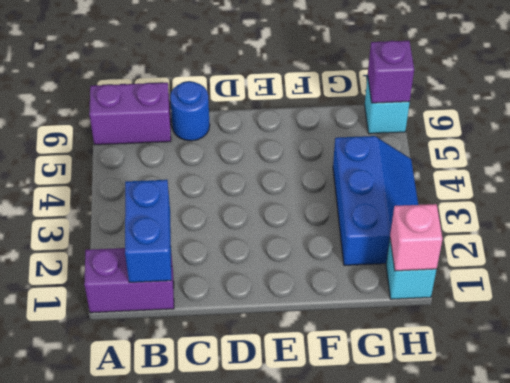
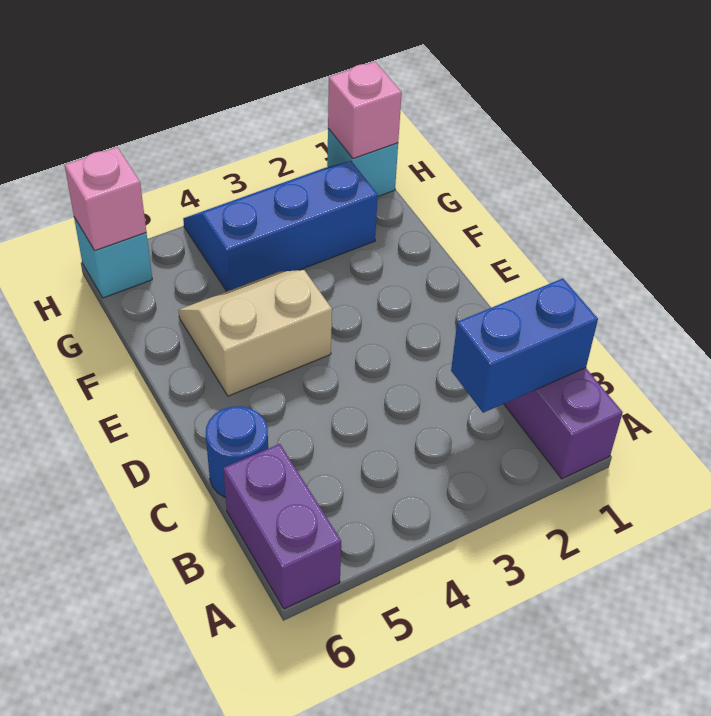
none -> tan slope E4:F5 level 1 top E
purple brick H6 level 2 -> pink brick H6 level 2

